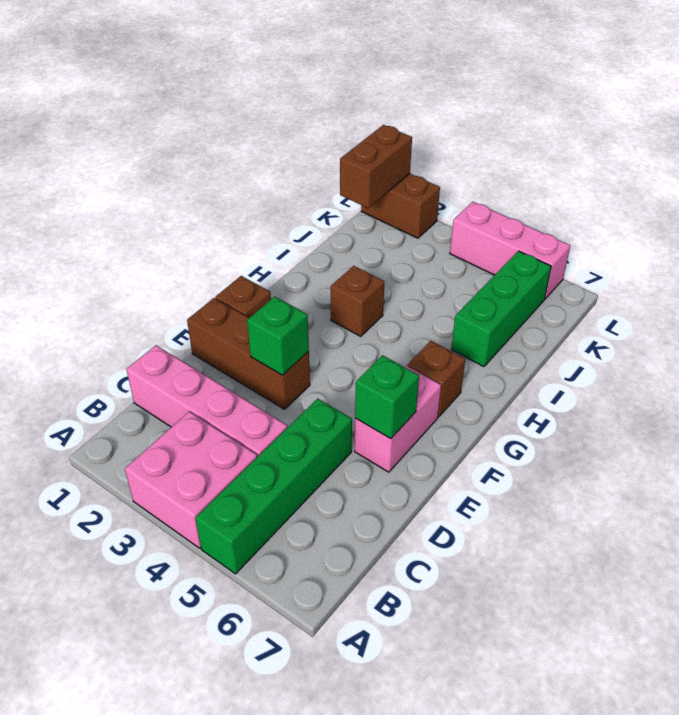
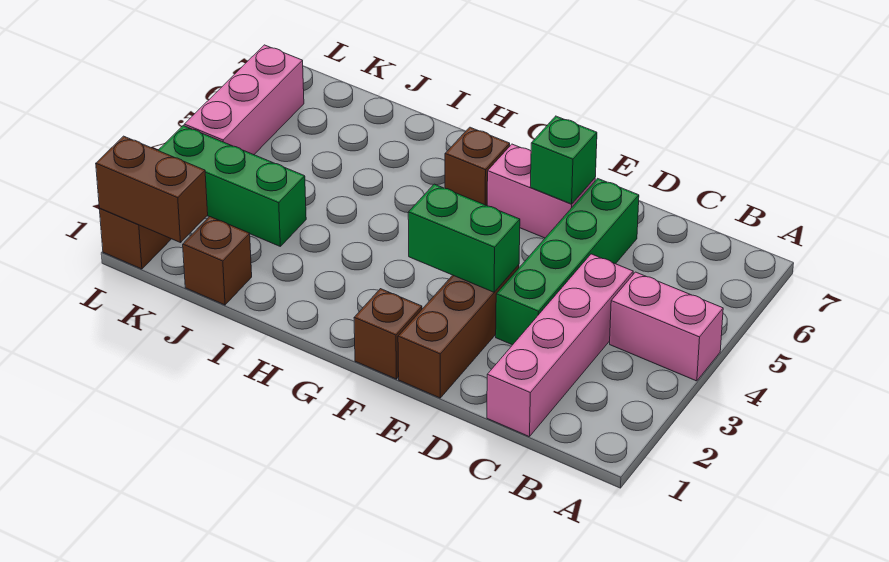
pink brick A3:B4 level 1 -> pink brick A4:B4 level 1
green brick A5:D5 level 1 -> green brick D3:D6 level 1
green brick E3 level 2 -> green brick E3:F3 level 2
brown brick H3 level 1 -> brown brick J1 level 1
green brick I6:K6 level 1 -> green brick J3:L3 level 1

